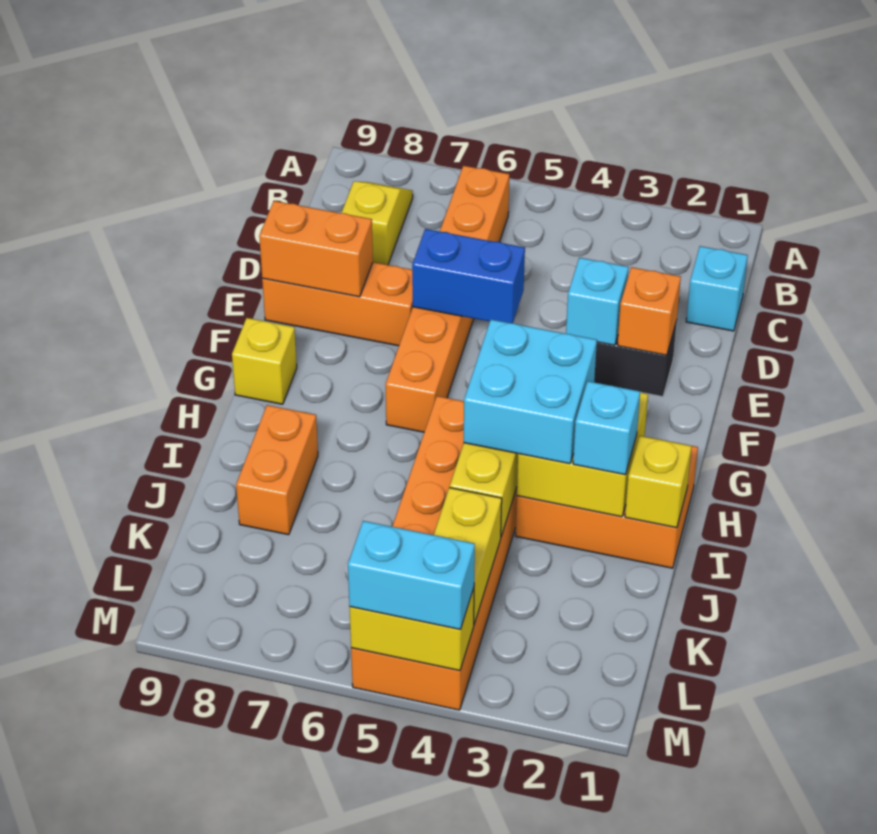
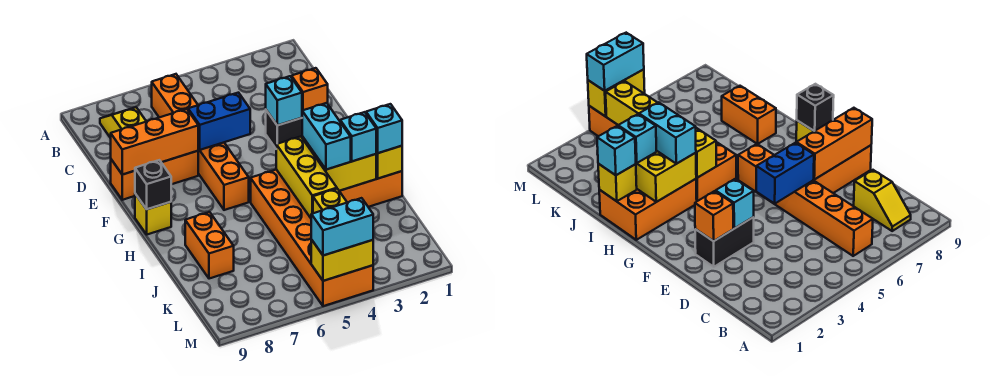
cyan brick C1 level 1 -> cyan brick I1 level 3
orange brick E8:E9 level 2 -> orange brick E7:E9 level 2
none -> black brick G9 level 2
cyan brick H3:I4 level 3 -> cyan brick H3:I3 level 3

